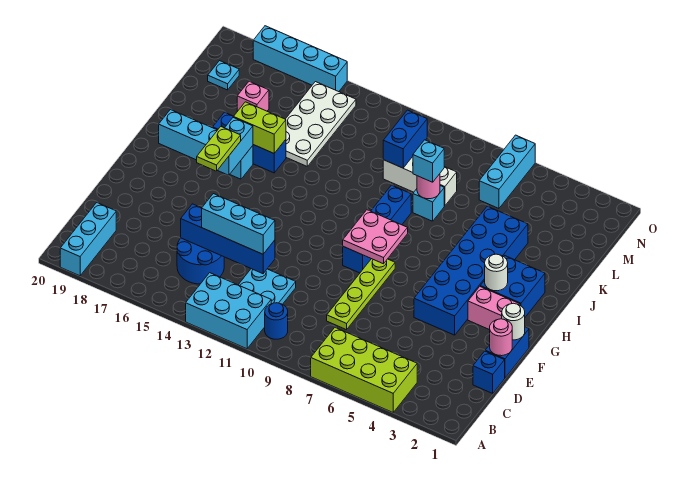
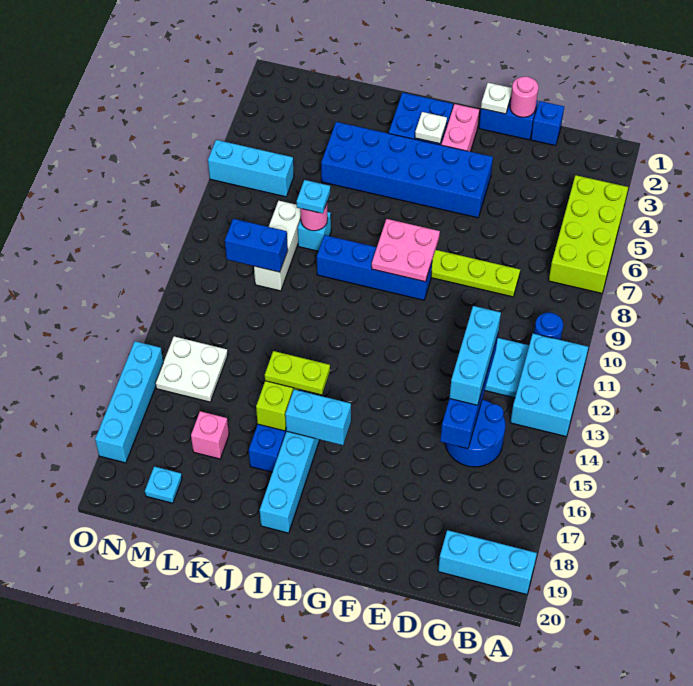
white round brick F1 level 2 -> white plate F1 level 2
lime plate G16:H16 level 3 -> lime plate I15:J15 level 3
white round brick H3 level 2 -> white plate H3 level 2
cyan brick K8 level 3 -> cyan plate K8 level 3
white plate K14:N15 level 1 -> white plate M14:N15 level 1

